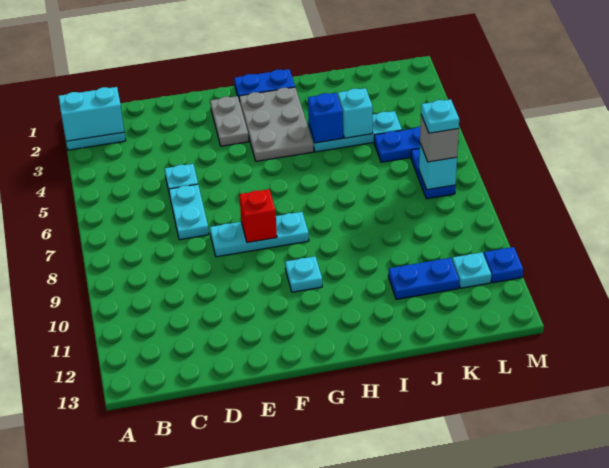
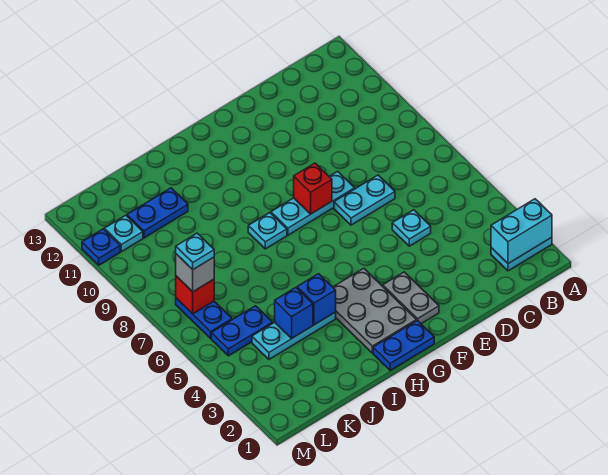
cyan plate D6:D7 level 1 -> cyan plate D7:E7 level 1
cyan plate G10 level 1 -> cyan plate H8 level 1
cyan brick J4 level 2 -> blue brick J4 level 2
cyan brick L7 level 2 -> red brick L7 level 2

